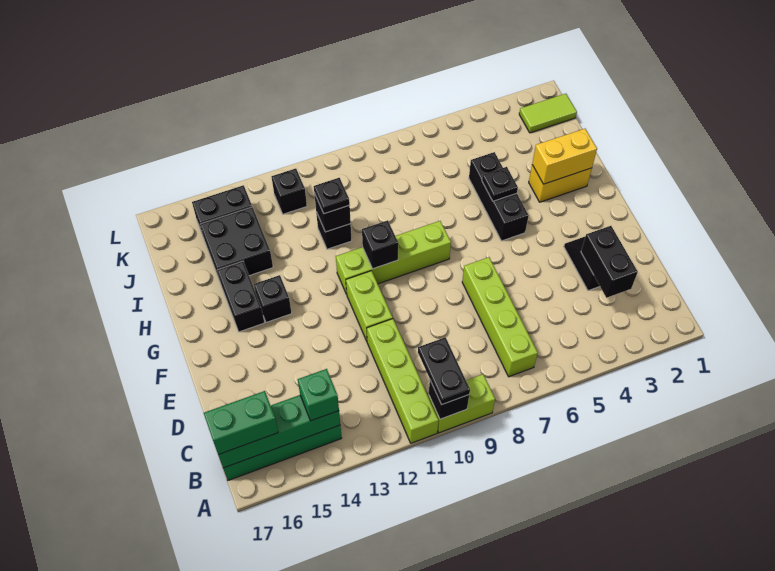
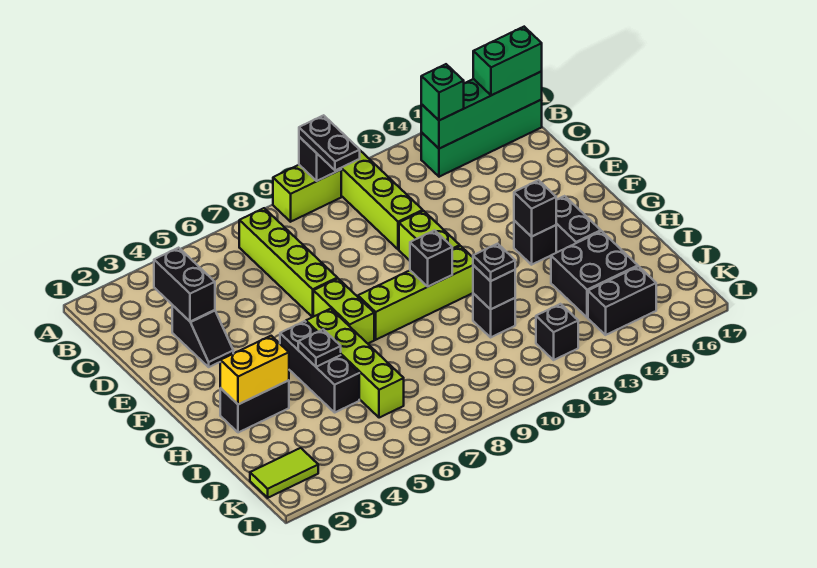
none -> lime brick F7:G7 level 1
none -> lime brick G6:J6 level 1
none -> black brick G14 level 2
yellow brick H2:H3 level 1 -> black brick H2:H3 level 1

